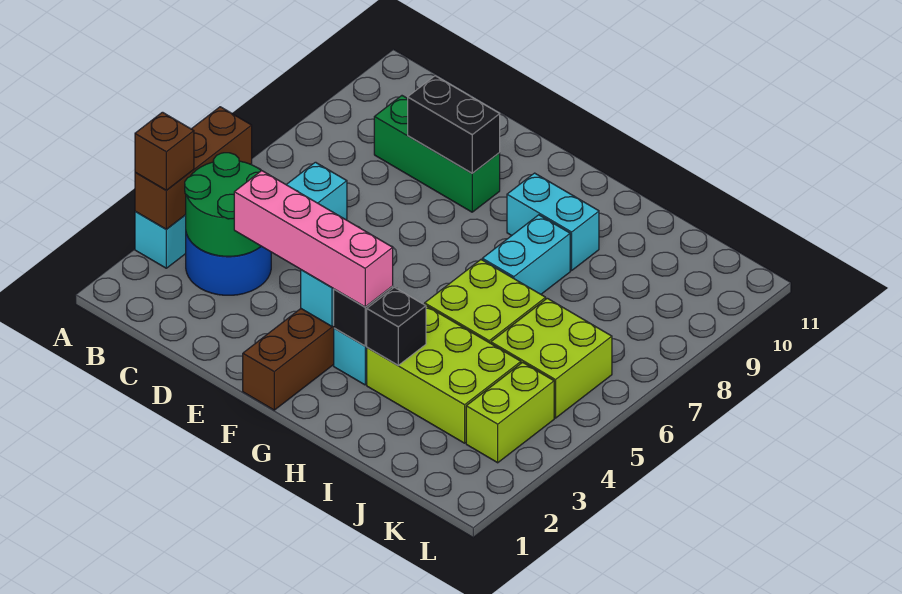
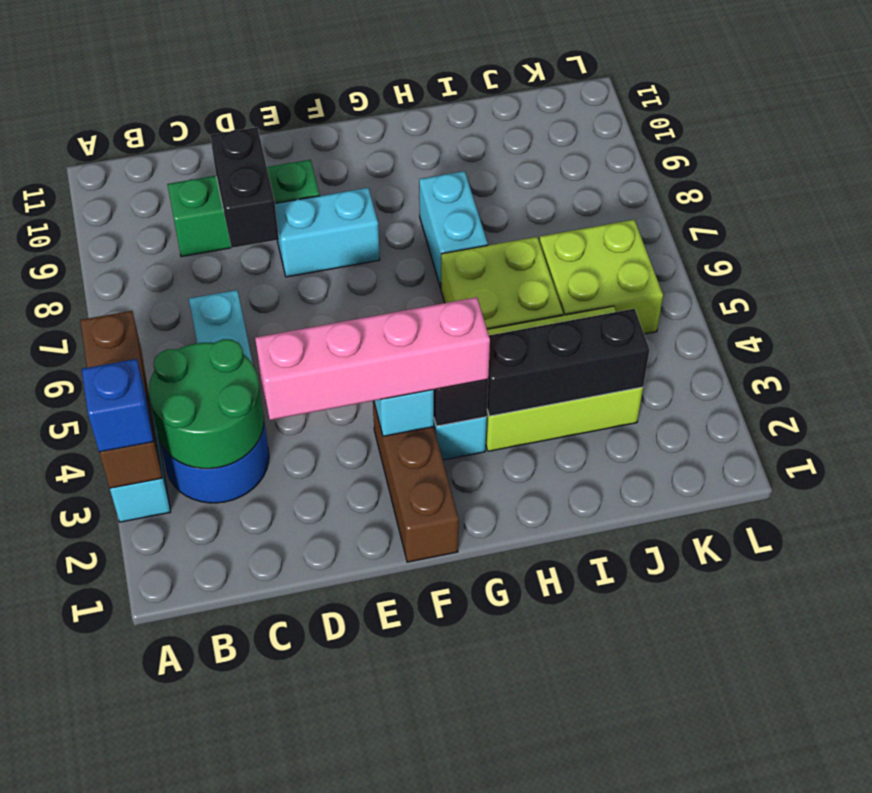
brown brick A3 level 3 -> blue brick A3 level 3
black brick D9:E9 level 2 -> black brick D8:D9 level 2
cyan brick G9:H9 level 1 -> cyan brick E8:F8 level 1
black brick H3 level 2 -> black brick H3:J3 level 2
lime brick K3:K4 level 1 -> none

